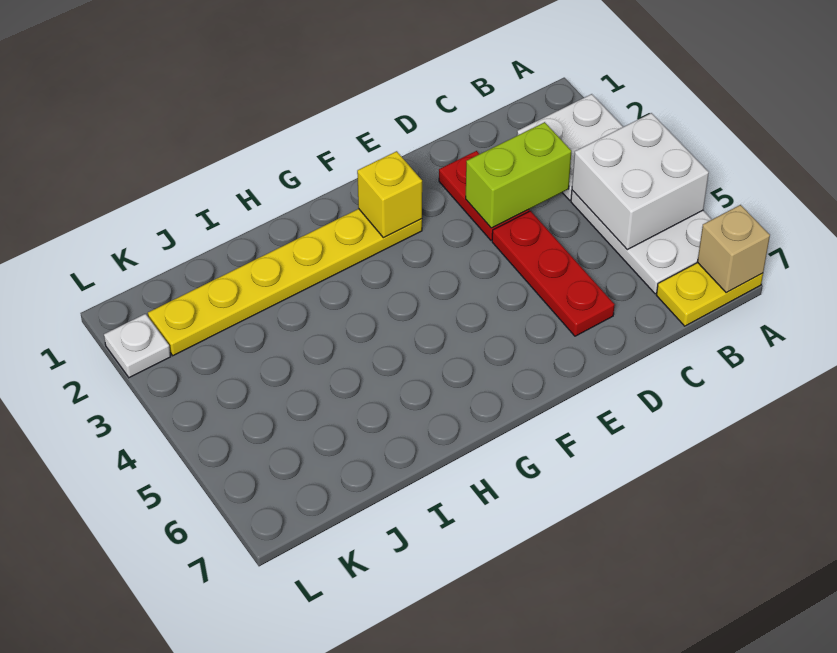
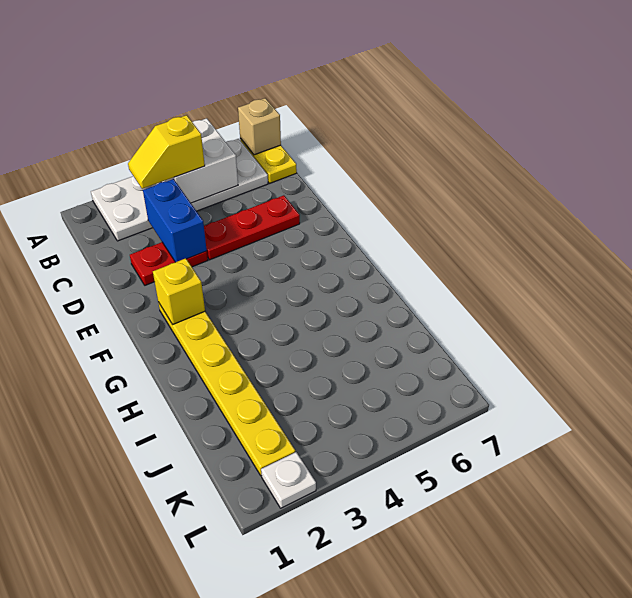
none -> yellow slope B3:B4 level 3 top 4
lime brick C3:D3 level 2 -> blue brick C3:D3 level 2

